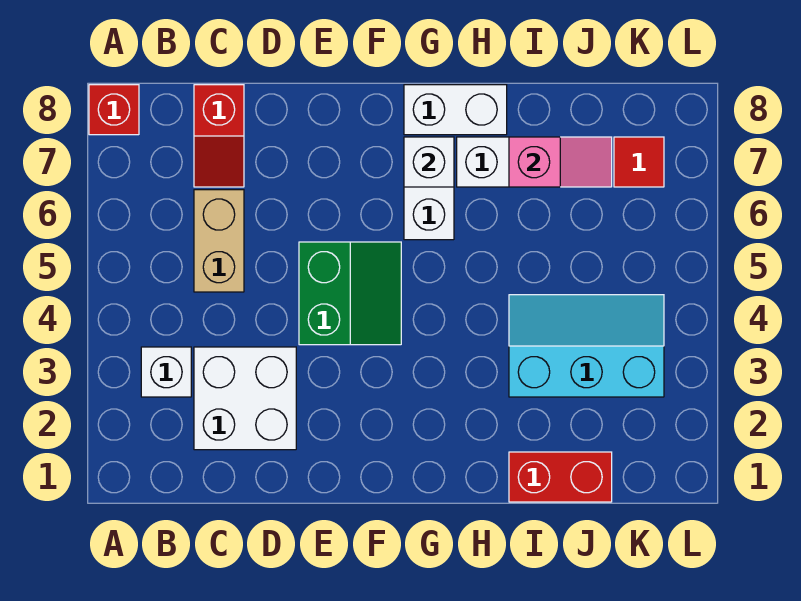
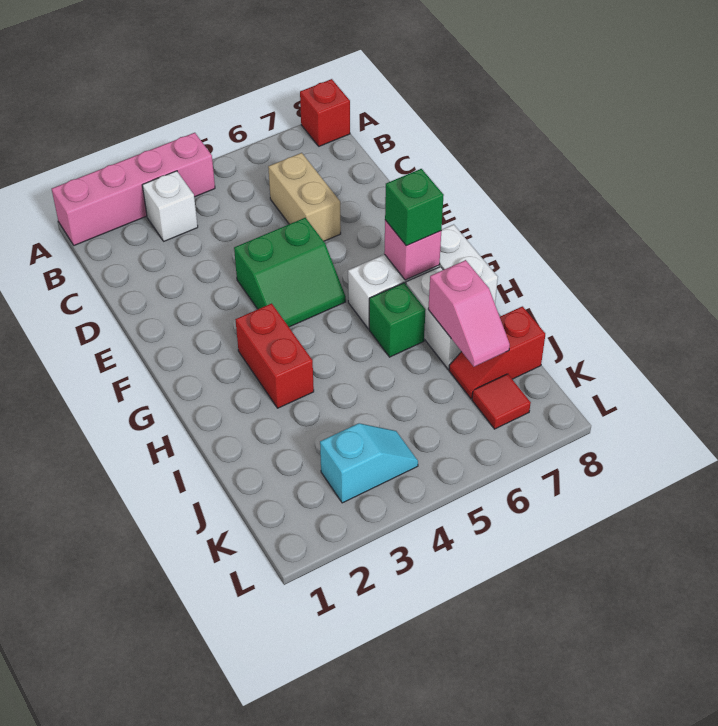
none -> pink brick A1:A4 level 1
white brick C2:D3 level 1 -> none
tan brick C5:C6 level 1 -> tan brick C6:D6 level 1
red slope C7:C8 level 1 top 8 -> red slope J7:J8 level 1 top 8
white brick G7 level 2 -> pink brick G7 level 2
none -> green brick G7 level 3
none -> green brick H6 level 1
red brick I1:J1 level 1 -> red brick G3:H3 level 1
cyan slope I3:K4 level 1 top 3 -> cyan slope K3:K4 level 1 top 3

